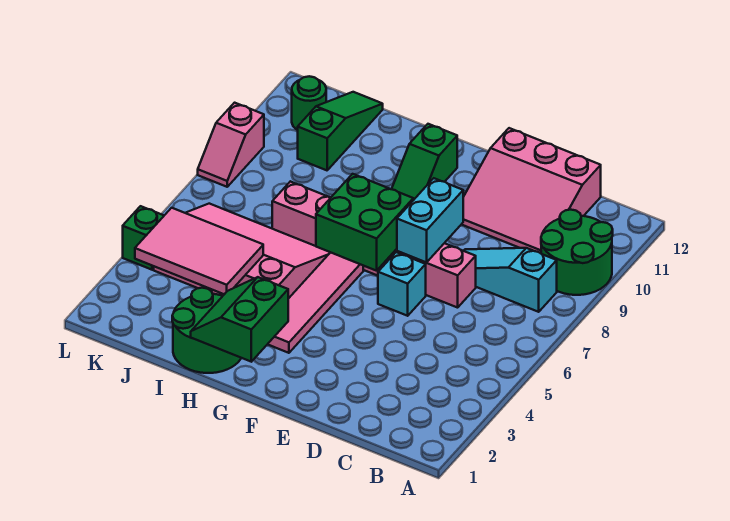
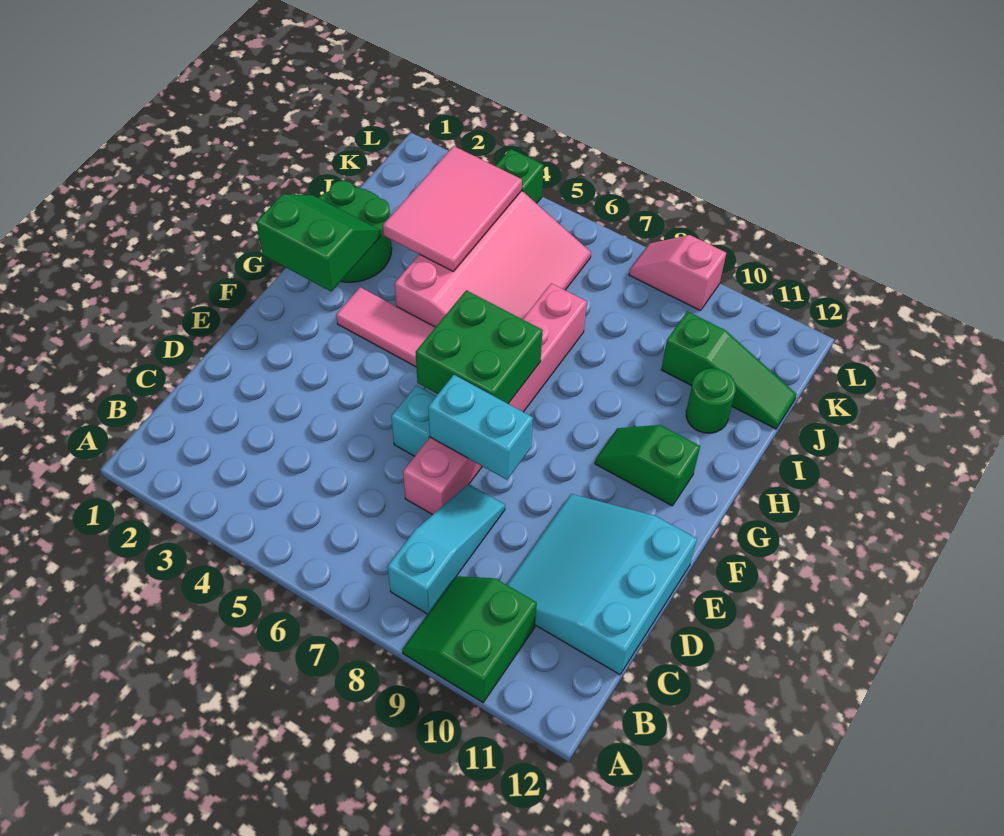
green round brick A9:B10 level 1 -> green slope A9:B10 level 1 top 10
pink slope C10:E12 level 1 top 12 -> cyan slope C10:E12 level 1 top 12
green round brick K11 level 1 -> green round brick I11 level 1

